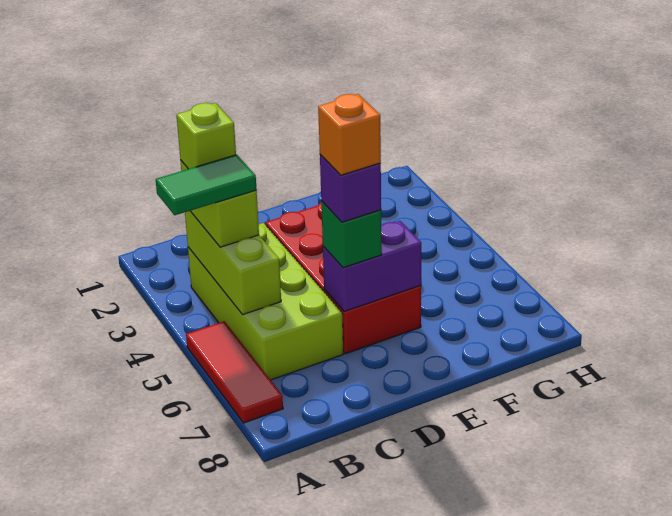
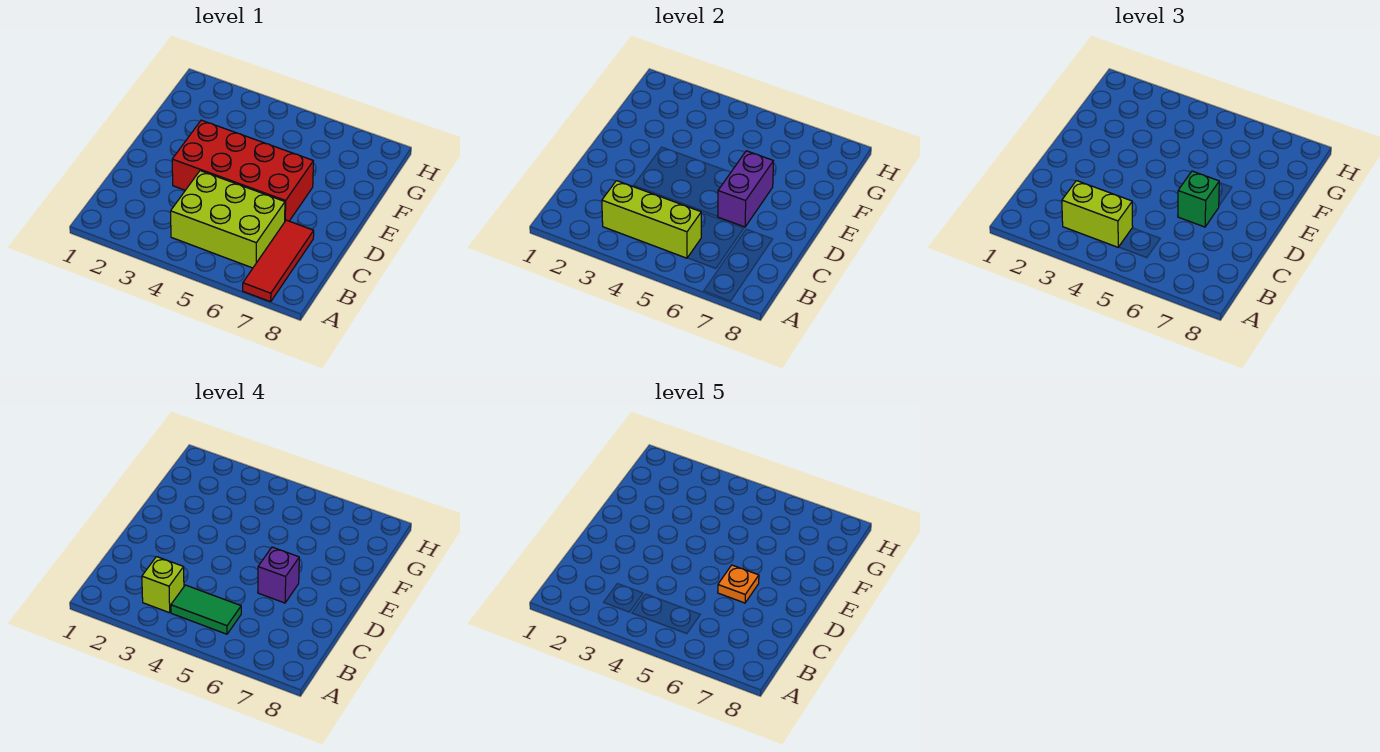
green tile A4:B4 level 4 -> green tile B4:B5 level 4
red tile A5:A7 level 1 -> red tile A7:C7 level 1
lime brick B3:C6 level 1 -> lime brick B4:C6 level 1
orange brick D6 level 5 -> orange plate D6 level 5

